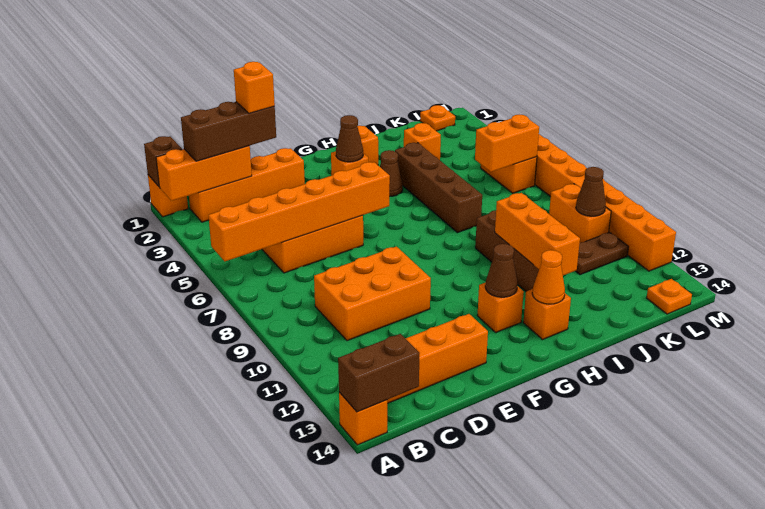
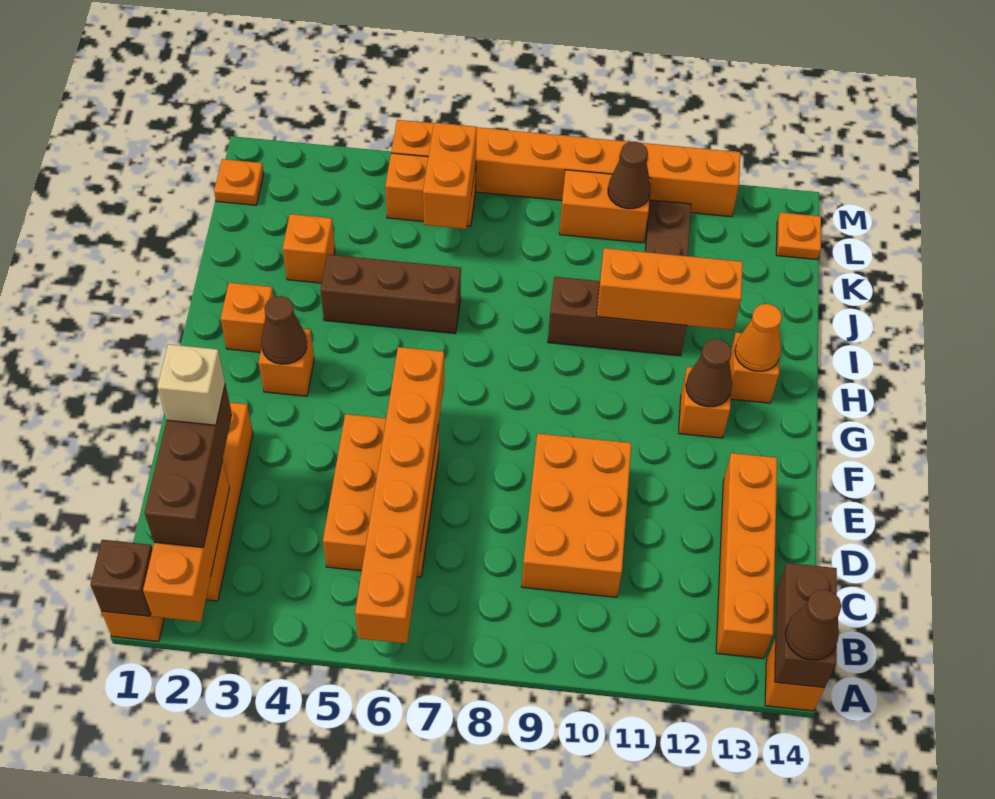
orange brick D2 level 4 -> tan brick D2 level 4
brown cone H4 level 1 -> brown cone A14 level 3
brown brick I4:I7 level 1 -> brown brick I4:I6 level 1

